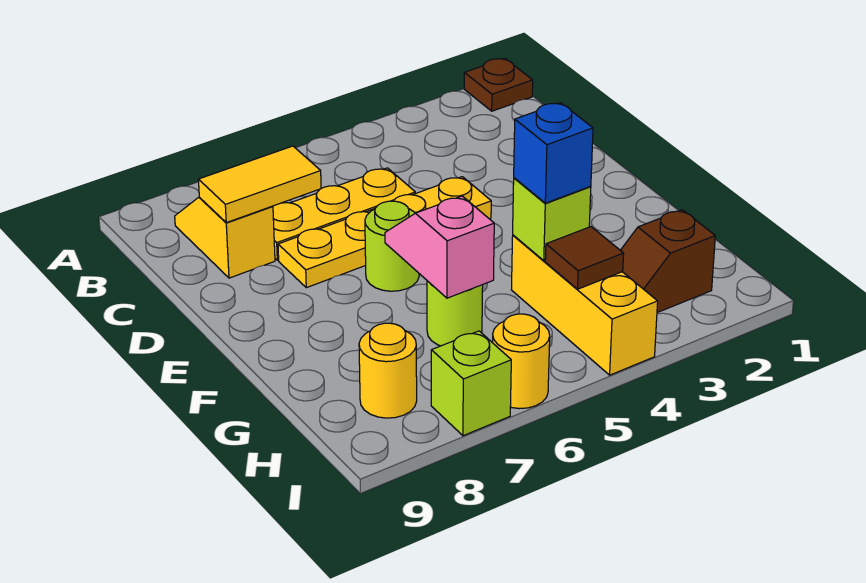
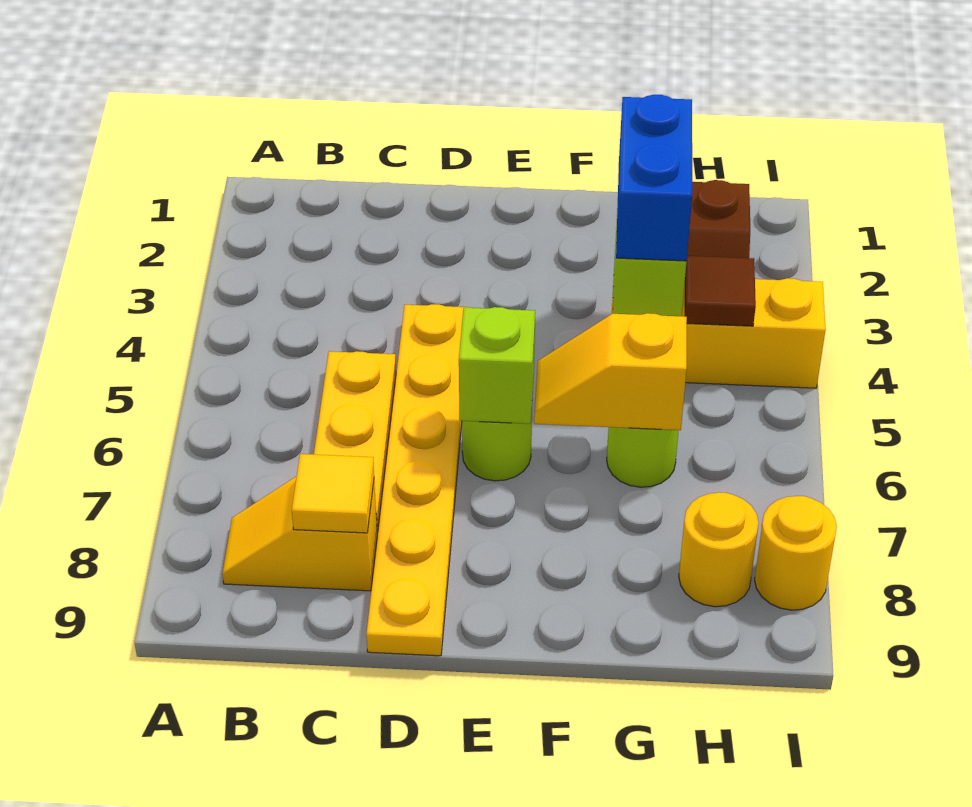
brown plate A1 level 1 -> none
yellow tile C7:C8 level 2 -> yellow tile C8 level 2
yellow plate D4:D7 level 1 -> yellow plate D4:D9 level 1
pink slope F6:G6 level 2 top G -> yellow slope F6:G6 level 2 top G
blue brick G4 level 3 -> blue brick G3:G4 level 3
yellow round brick I6 level 1 -> yellow round brick I8 level 1
lime brick I7 level 1 -> lime brick E6 level 2

